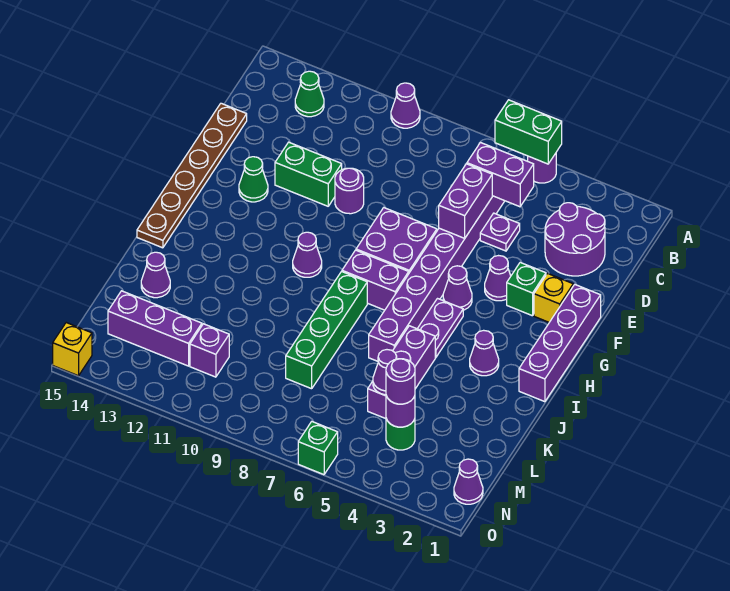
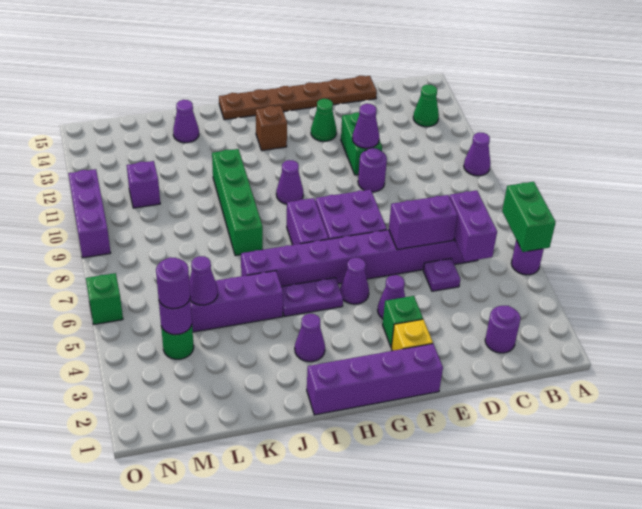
purple round brick C2:D3 level 1 -> purple round brick C2 level 1
none -> brown brick H13 level 1
green brick I8:L8 level 1 -> green brick J8:J11 level 1
purple brick M12:M14 level 1 -> purple brick O9:O11 level 1
purple cone N1 level 1 -> purple cone E11 level 2
yellow brick O15 level 1 -> none

